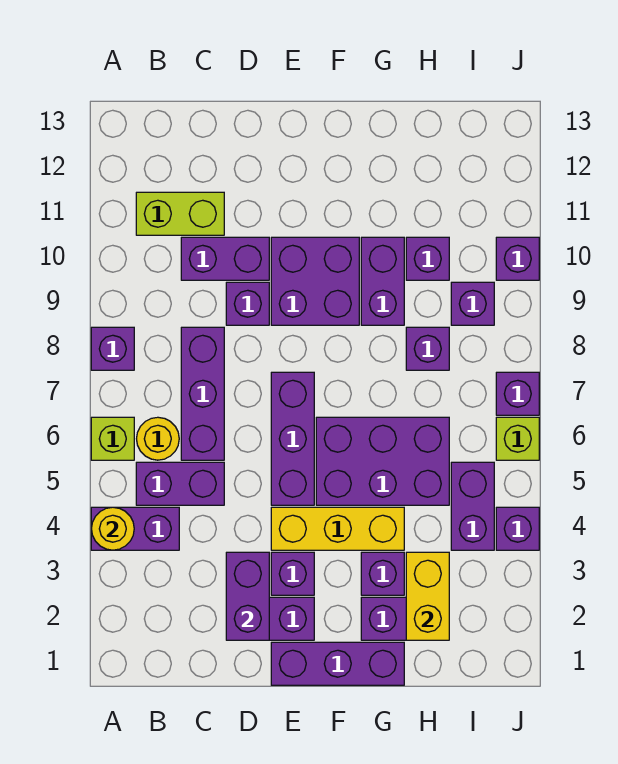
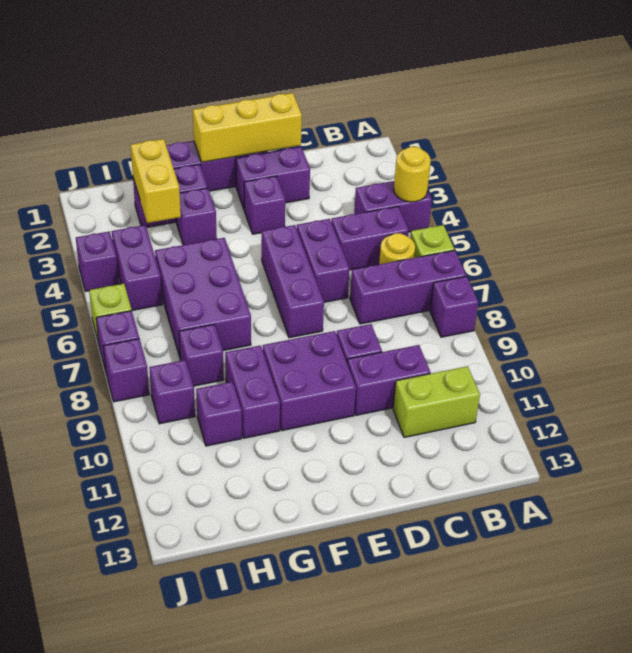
purple brick C6:C8 level 1 -> purple brick A7:C7 level 1
purple brick D2:D3 level 2 -> purple brick D5:D6 level 1
yellow brick E4:G4 level 1 -> yellow brick D1:F1 level 2
purple brick F5:H6 level 1 -> purple brick G5:H7 level 1
purple brick J10 level 1 -> purple brick J8 level 1

